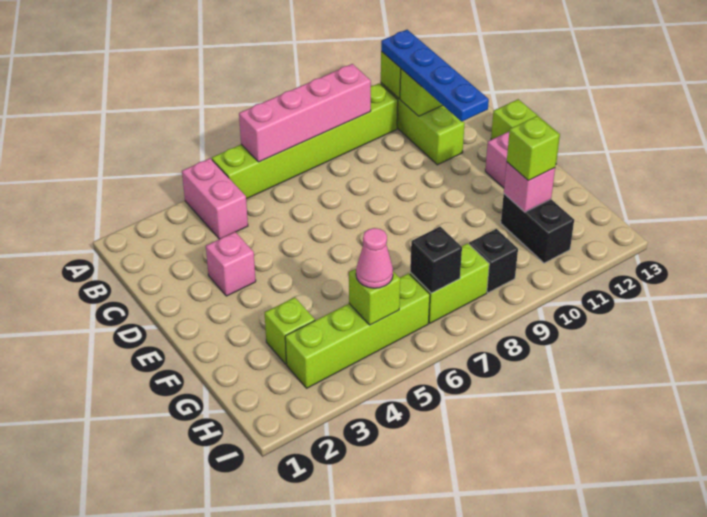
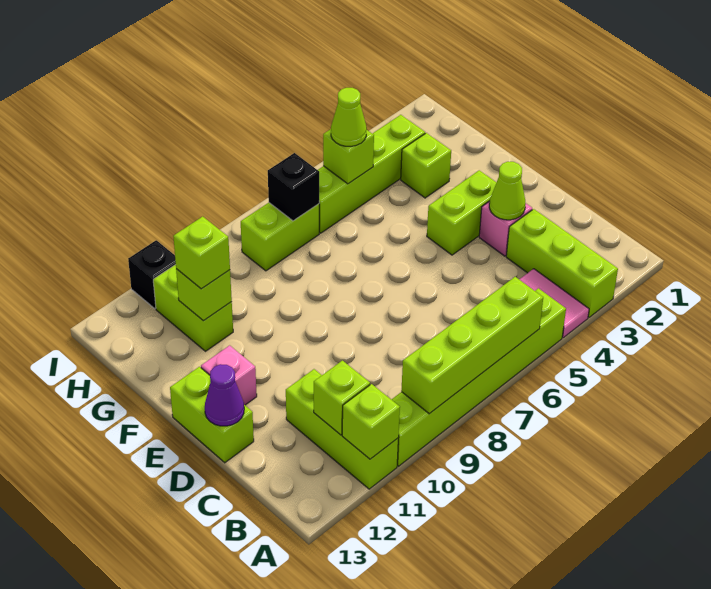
none -> lime brick A3:C3 level 1
pink brick A4:B4 level 1 -> pink tile A4:B4 level 1
pink brick A6:A9 level 2 -> lime brick A6:A9 level 2
blue plate A11:D11 level 3 -> none
none -> lime cone D3 level 2
none -> purple cone D13 level 2
none -> lime brick E3:E4 level 1
black brick G11:H11 level 1 -> lime brick G11:H11 level 1
pink brick G11 level 2 -> lime brick G11 level 2
pink cone H5 level 3 -> lime cone H5 level 3
black brick H9 level 1 -> black brick I11 level 1

